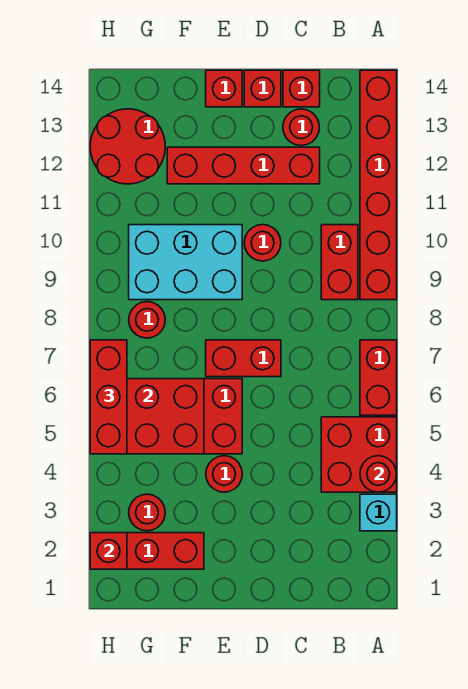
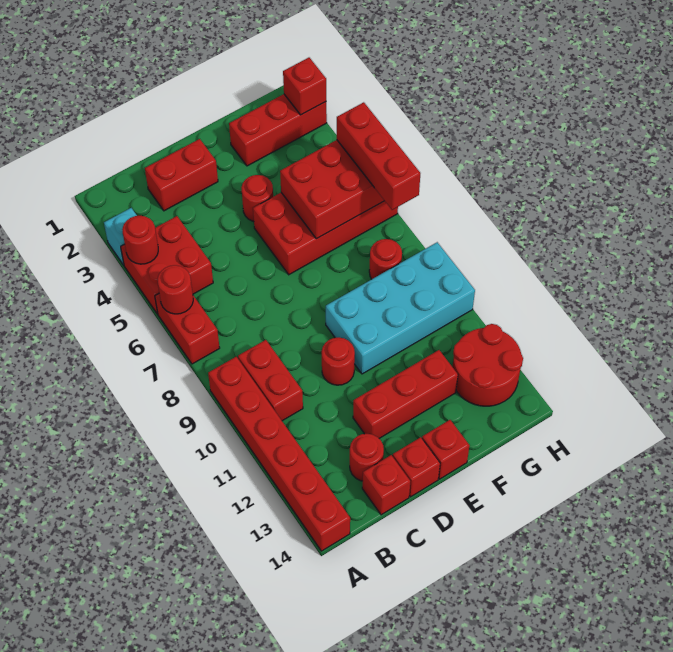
red brick C12:F12 level 1 -> red brick D12:F12 level 1
red brick D7:E7 level 1 -> red brick C2:D2 level 1
cyan brick E9:G10 level 1 -> cyan brick E9:H10 level 1
red round brick G3 level 1 -> red round brick A6 level 2

